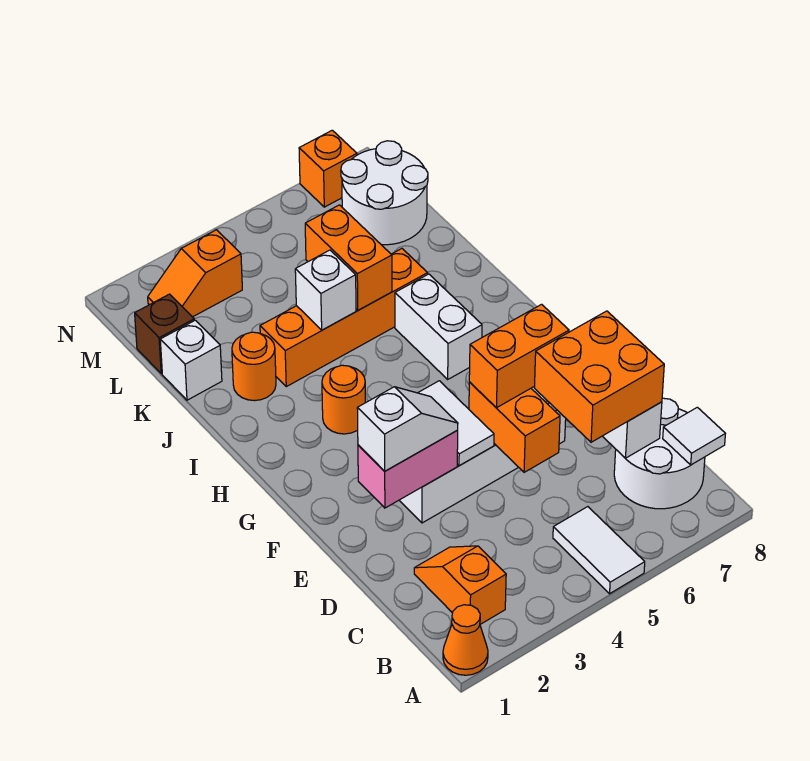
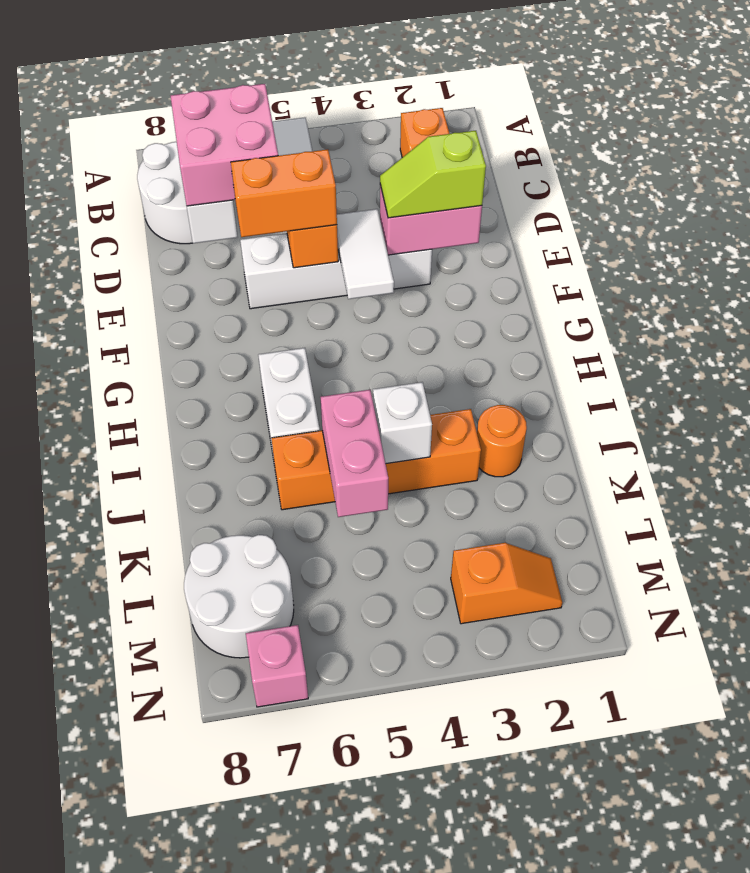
orange cone A1 level 1 -> none
white tile B8 level 2 -> none
orange brick C6:D7 level 3 -> pink brick C6:D7 level 3
white slope E2:E3 level 3 top 2 -> lime slope E2:E3 level 3 top 2
orange round brick H3 level 1 -> none
orange brick J5:K5 level 2 -> pink brick J5:K5 level 2
white brick K1 level 1 -> none
brown brick L1 level 1 -> none
orange brick N7 level 1 -> pink brick N7 level 1

